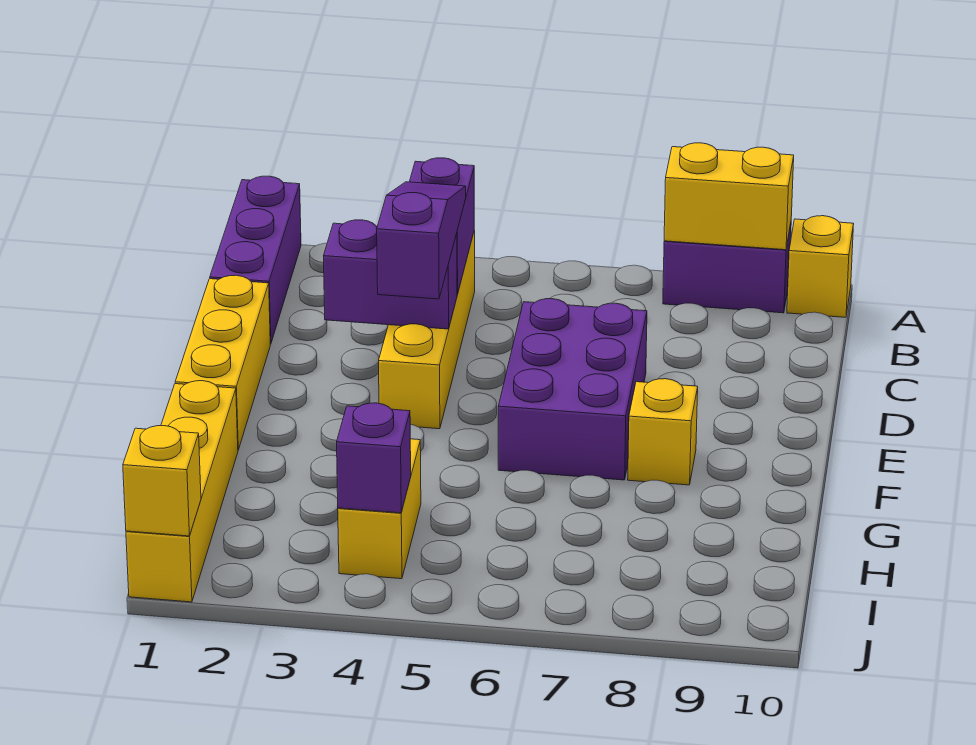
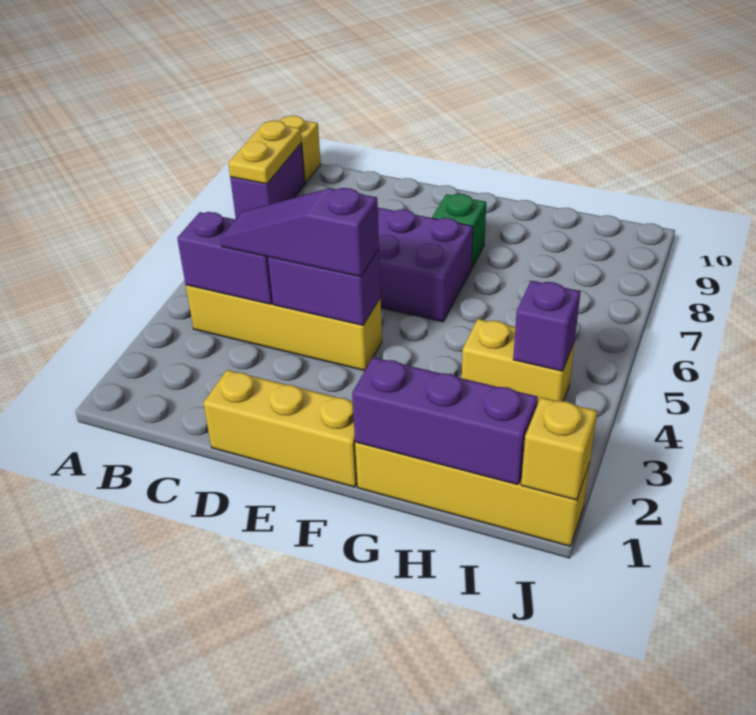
purple brick A1:C1 level 1 -> purple brick G1:I1 level 2
yellow brick A8:A9 level 2 -> yellow plate A8:A9 level 2
purple brick D3:D4 level 2 -> purple brick D4:E4 level 2
yellow brick F8 level 1 -> green brick F8 level 1

